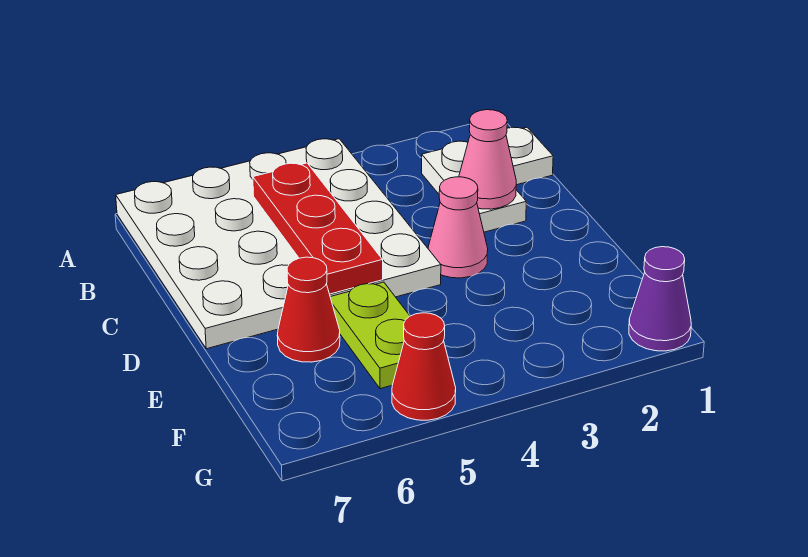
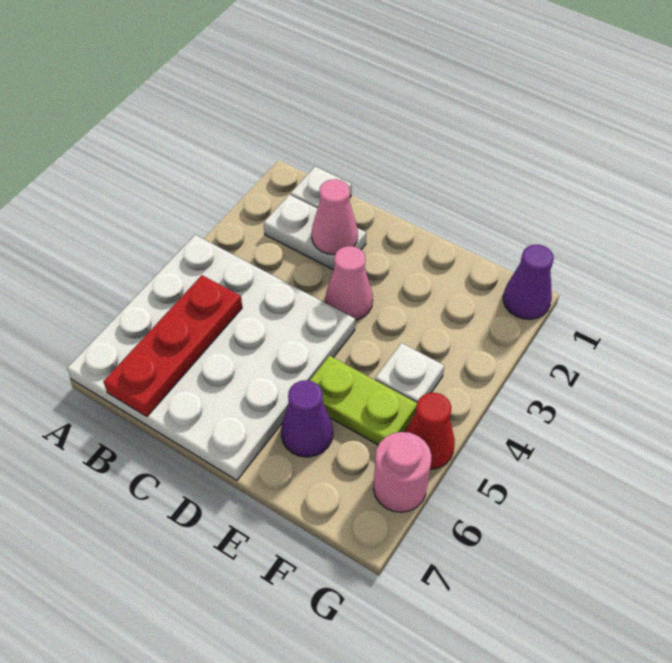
red plate B5:D5 level 2 -> red plate B5:B7 level 2
red cone E6 level 1 -> purple cone E6 level 1
none -> white plate F4 level 1
none -> pink round brick G6 level 1

